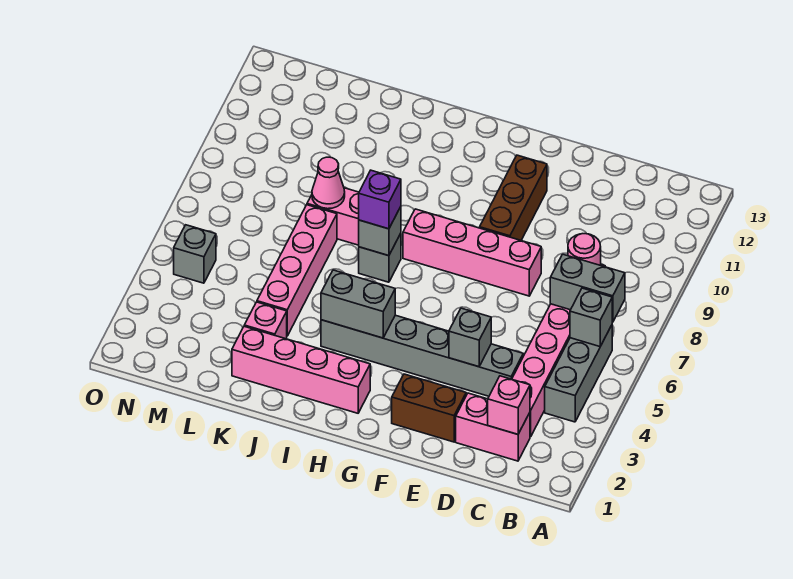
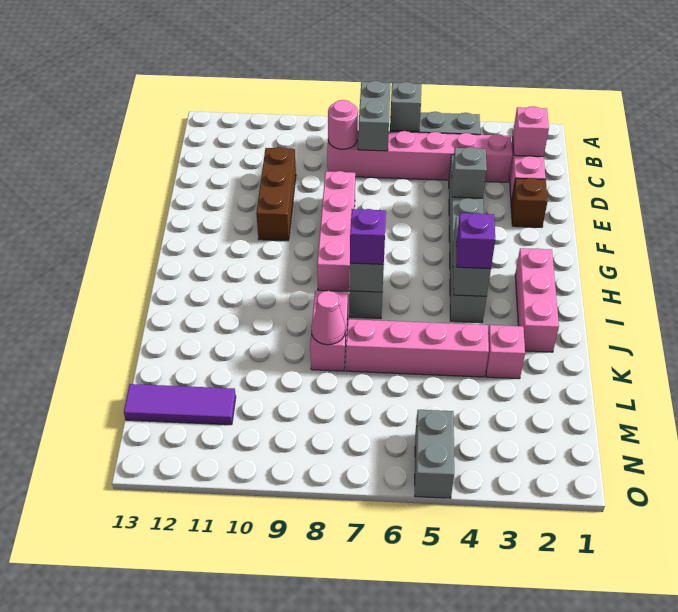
brown brick E2:F2 level 1 -> brown brick E2 level 1
brown brick F9:F11 level 1 -> brown brick D10:F10 level 1
pink brick H2:K2 level 1 -> pink brick H2:J2 level 1
none -> purple brick I4 level 3
none -> purple tile M11:M13 level 1
grey brick N5 level 1 -> grey brick N5:O5 level 1

